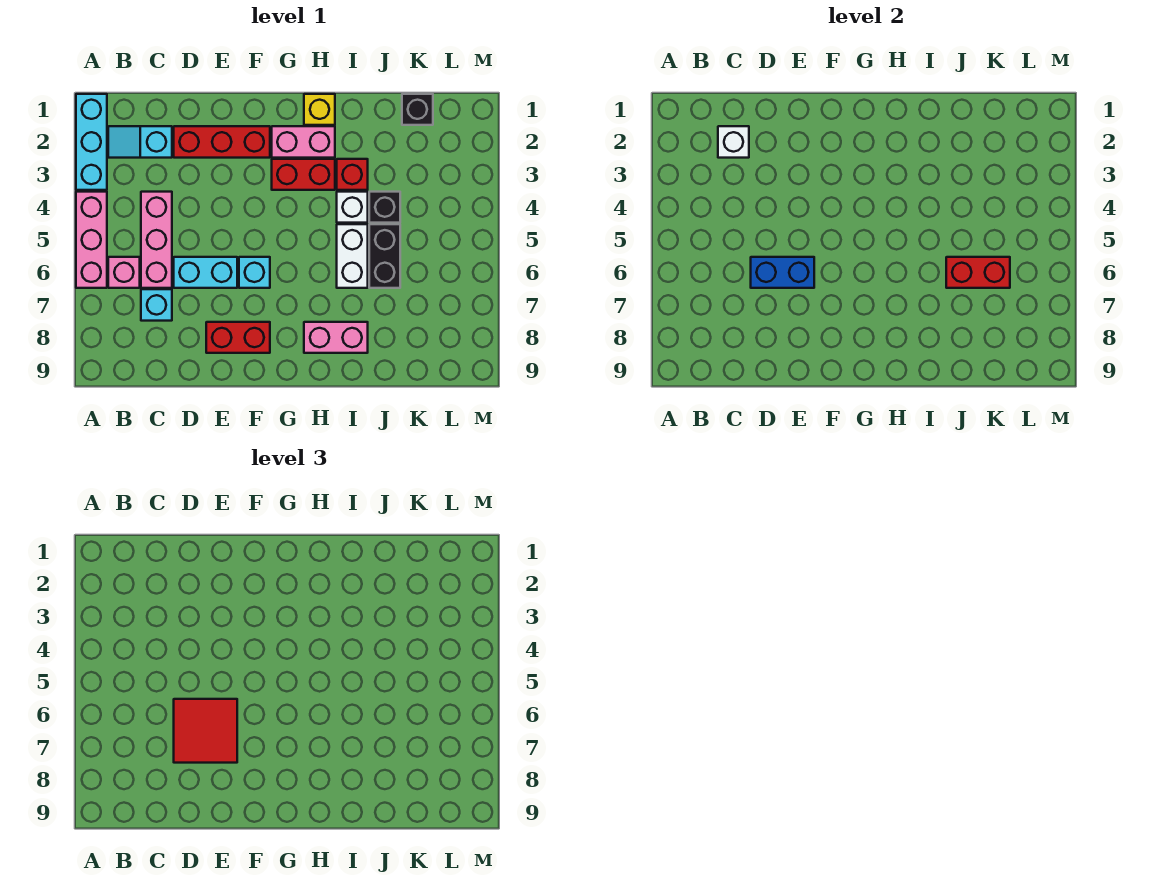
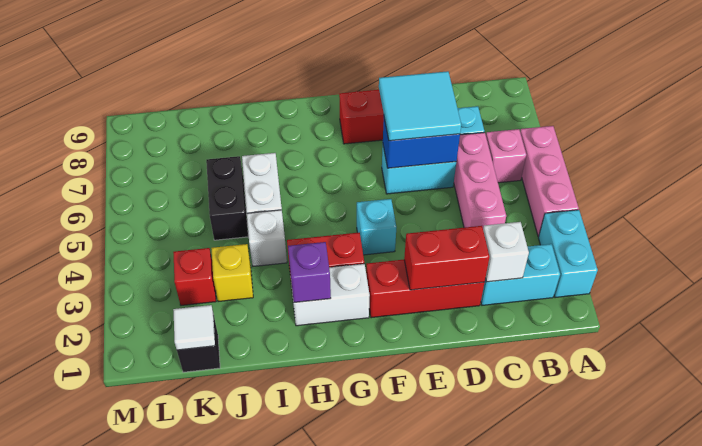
cyan brick A1:A3 level 1 -> cyan brick A2:A3 level 1
cyan slope B2:C2 level 1 top C -> cyan brick B2:C2 level 1
red tile D6:E7 level 3 -> cyan tile D6:E7 level 3
cyan brick F6 level 1 -> cyan brick F4 level 1
pink brick G2:H2 level 1 -> white brick G2:H2 level 1
yellow brick H1 level 1 -> yellow brick J3 level 1
none -> purple brick H2 level 2
pink brick H8:I8 level 1 -> none
red brick I3 level 1 -> red brick K3 level 1
black brick J4 level 1 -> none
red brick J6:K6 level 2 -> red brick D2:E2 level 2
none -> white tile K1 level 2

